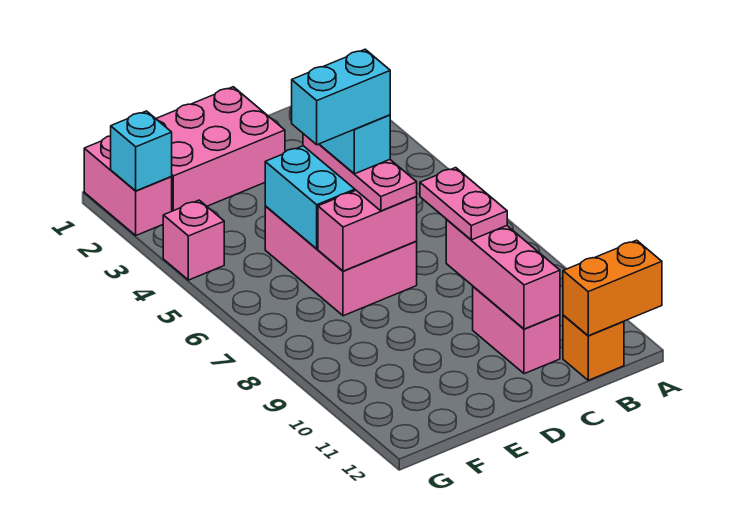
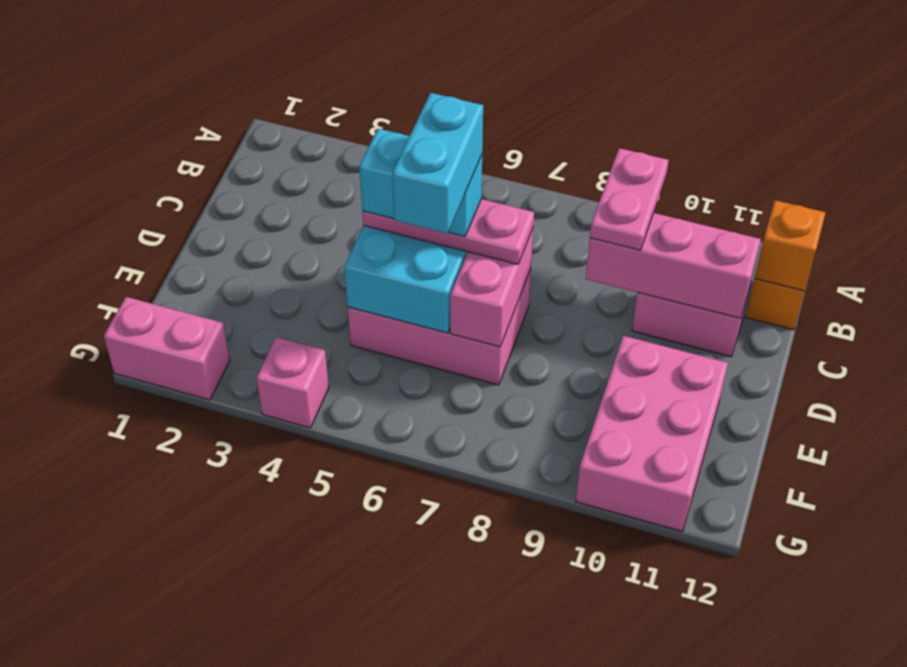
orange brick A12:B12 level 2 -> orange brick B12 level 2
pink plate C8:C9 level 3 -> pink plate B9:C9 level 3
pink brick D1:F2 level 1 -> pink brick E10:G11 level 1
cyan brick G2 level 2 -> none

